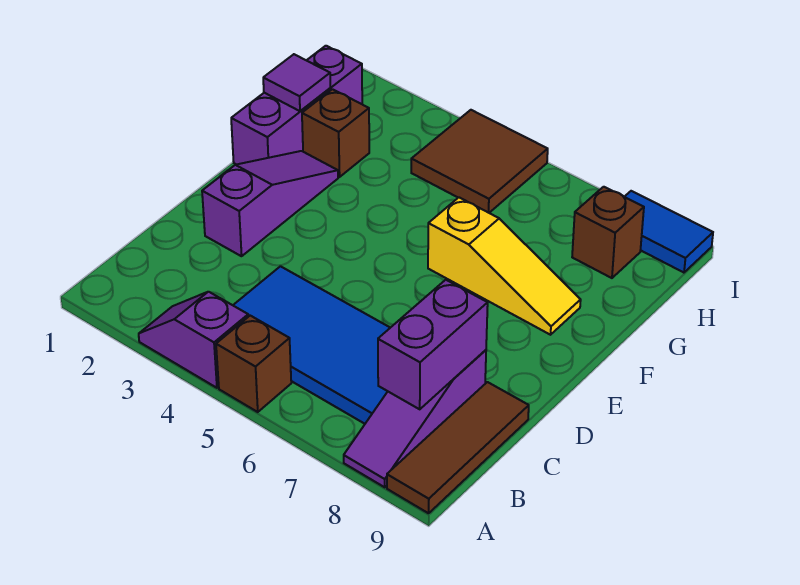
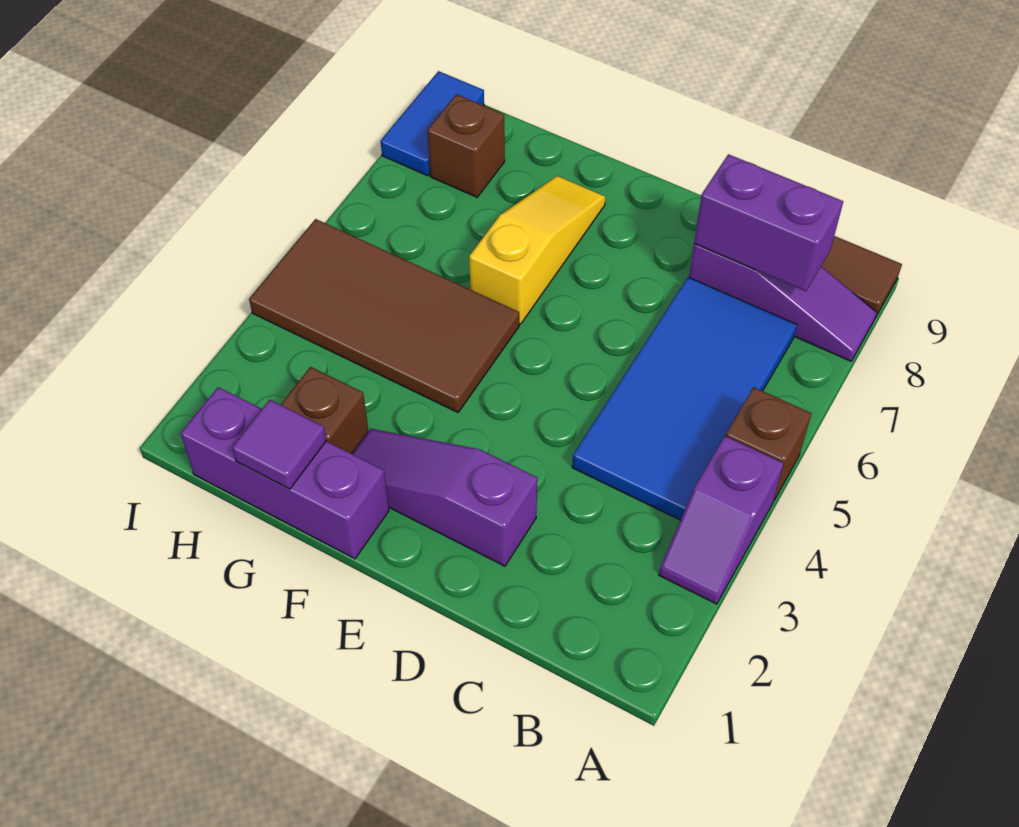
brown tile H4:I5 level 1 -> brown tile F4:I5 level 1

